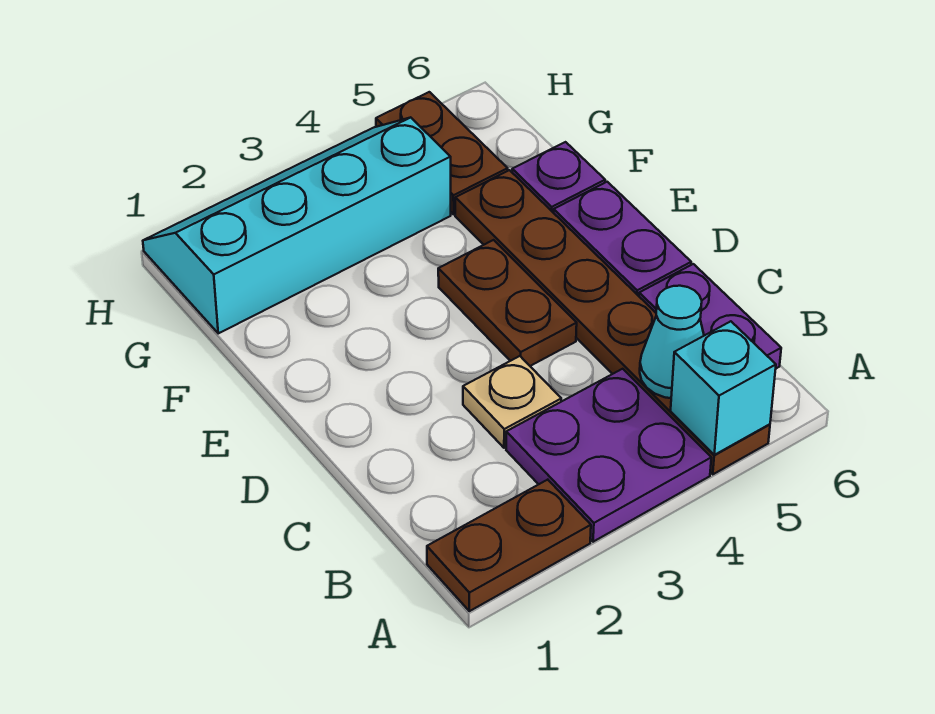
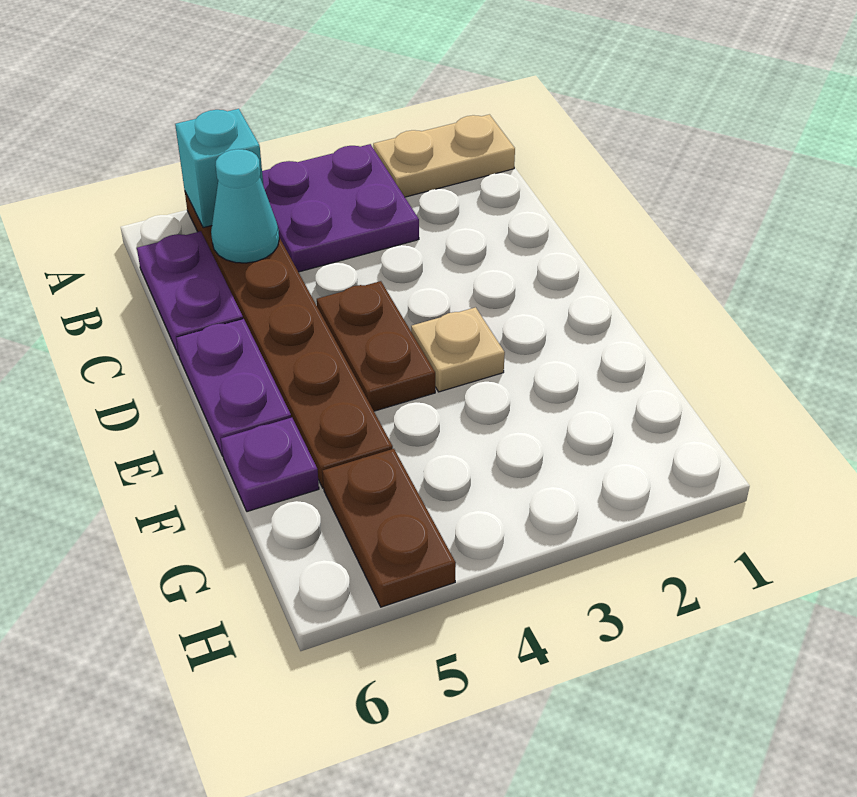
brown plate A1:A2 level 1 -> tan plate A1:A2 level 1
tan plate C3 level 1 -> tan plate E3 level 1
cyan slope G1:H4 level 1 top G -> none

